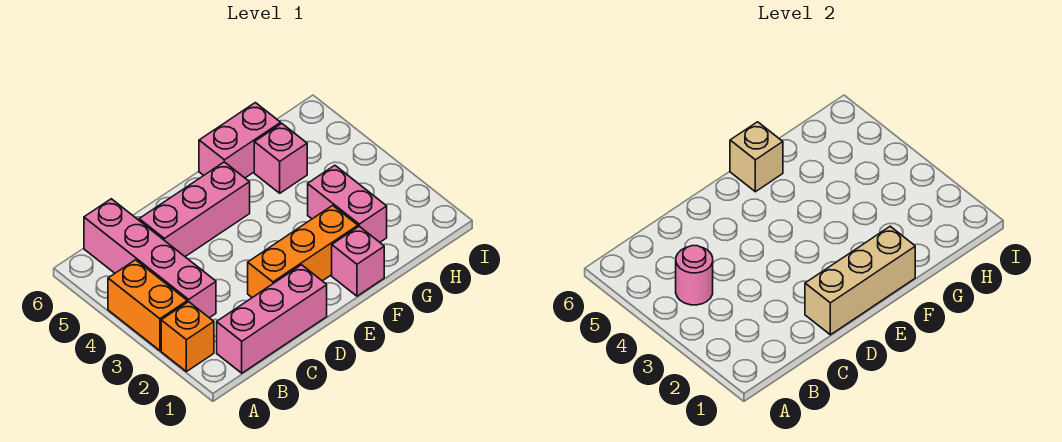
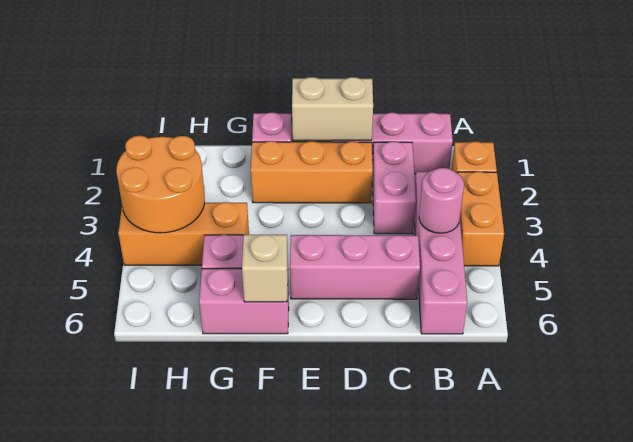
tan brick D1:F1 level 2 -> tan brick D1:E1 level 2
pink brick G2:G3 level 1 -> pink brick C2:C3 level 1
none -> orange brick G4:I4 level 1
none -> orange round brick H3:I4 level 2

